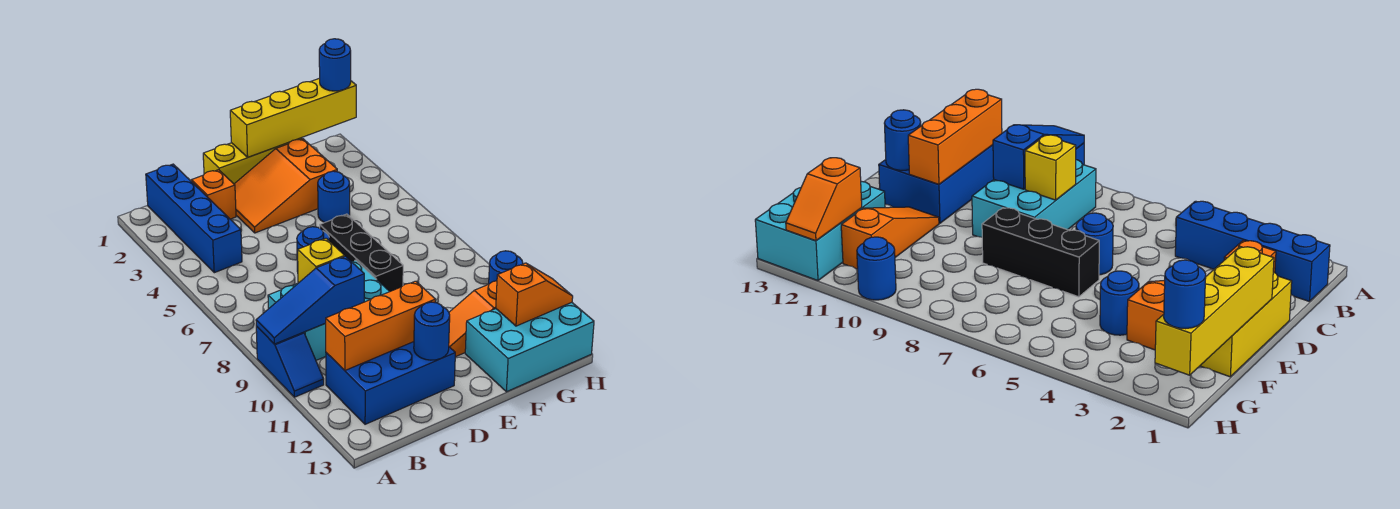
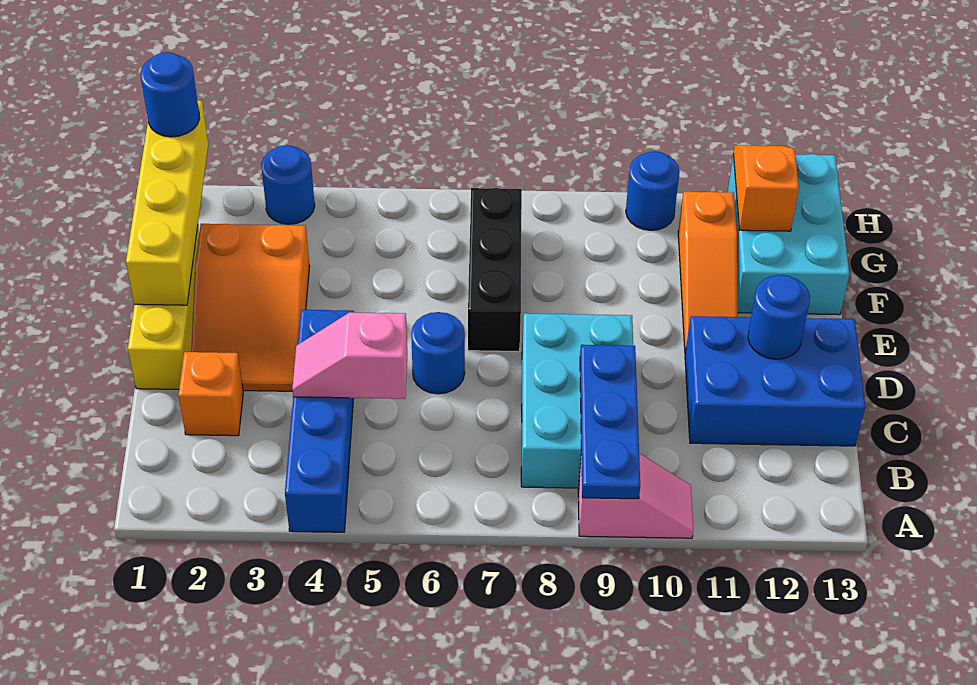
blue slope A9:A10 level 1 top 9 -> pink slope A9:A10 level 1 top 9
blue slope A9:C9 level 2 top C -> blue plate A9:C9 level 2
blue brick B1:B4 level 1 -> blue brick A4:D4 level 1
blue brick B11:D12 level 1 -> blue brick C11:D13 level 1
orange brick B11:D11 level 2 -> none
none -> pink slope C4:C5 level 2 top 5
yellow brick C8 level 2 -> none
black brick E6:E8 level 1 -> black brick E7:G7 level 1
blue round brick F4 level 1 -> blue round brick H3 level 1

